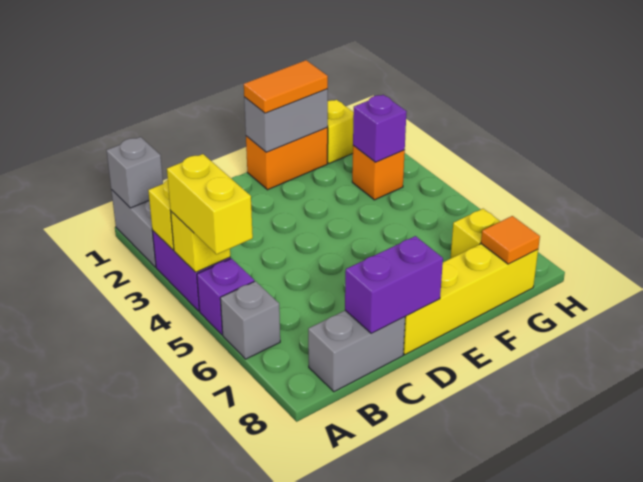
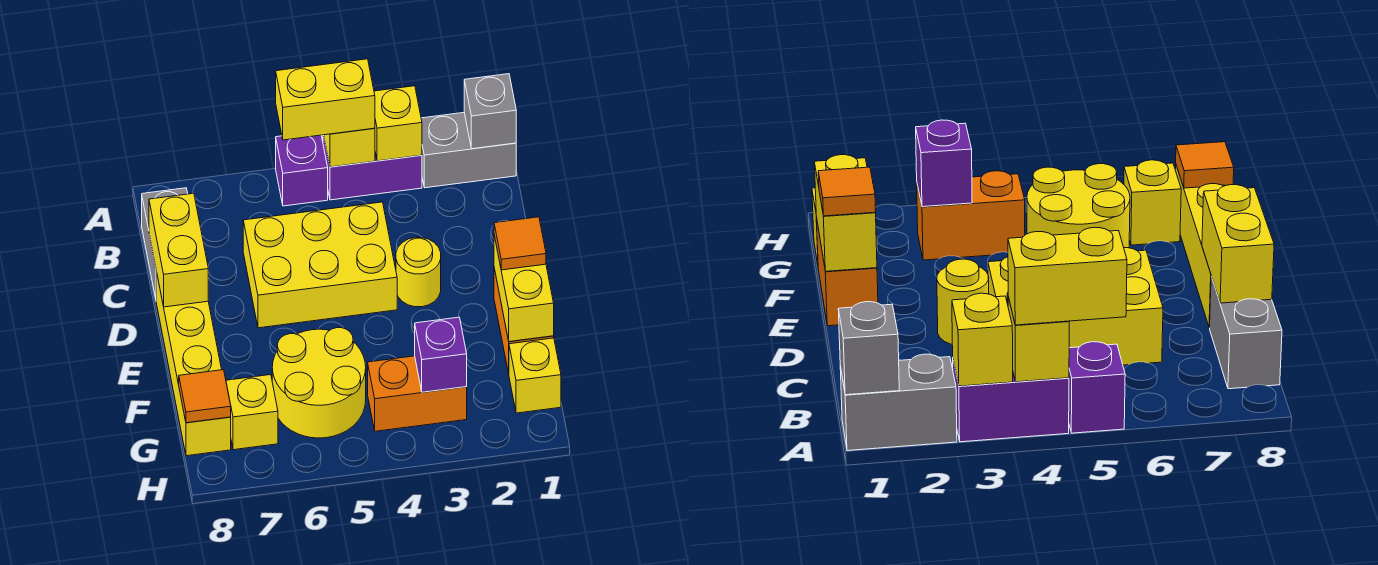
grey brick A6 level 1 -> none
none -> yellow brick C4:D6 level 1
purple brick C8:D8 level 2 -> yellow brick C8:D8 level 2
none -> yellow round brick D3 level 1
grey brick E1:F1 level 2 -> yellow brick E1:F1 level 2
orange tile E1:F1 level 3 -> orange tile E1 level 3
none -> yellow round brick F5:G6 level 1
orange brick G3 level 1 -> orange brick G3:G4 level 1

